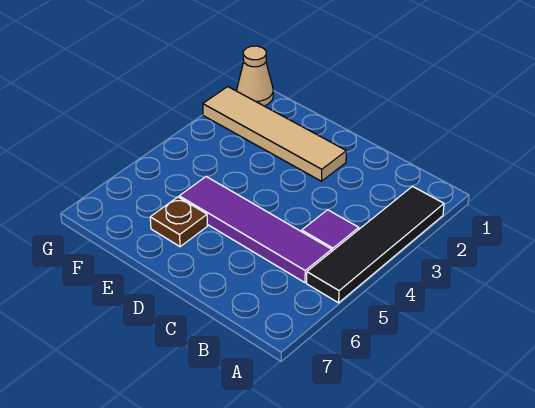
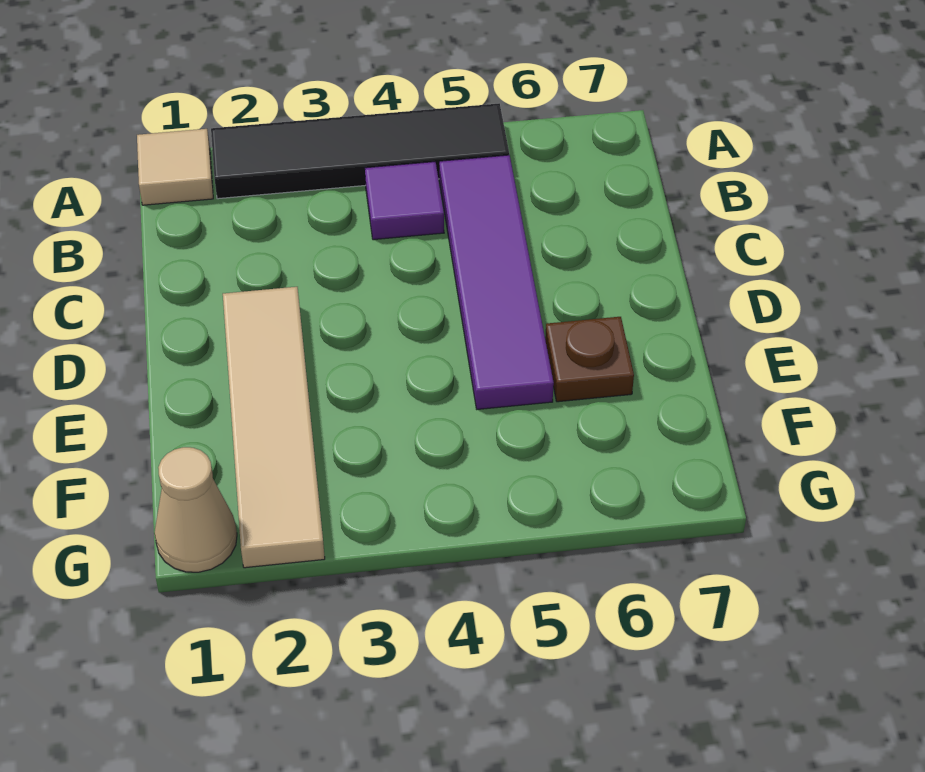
none -> tan tile A1 level 1

